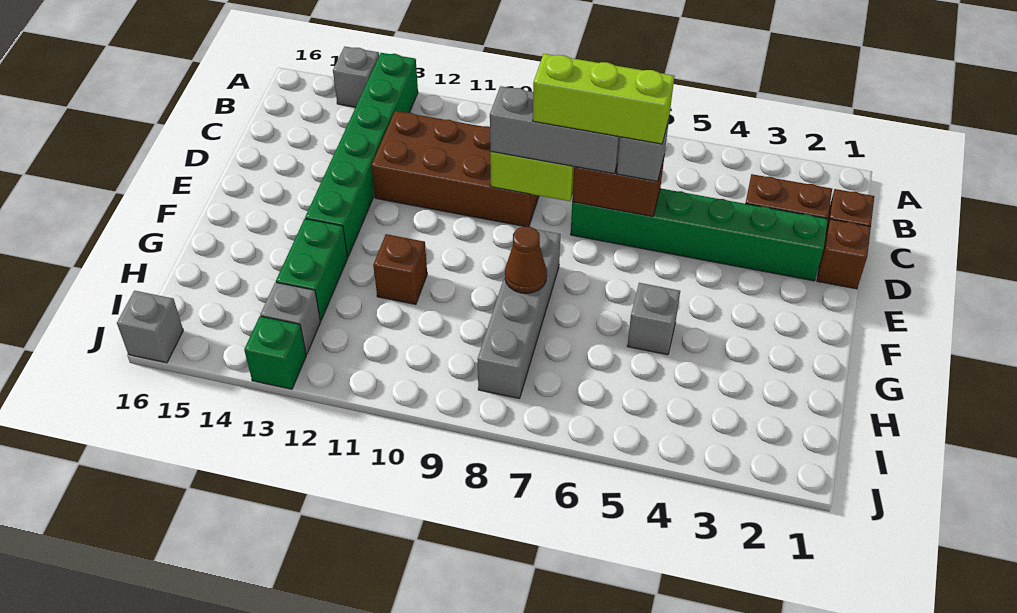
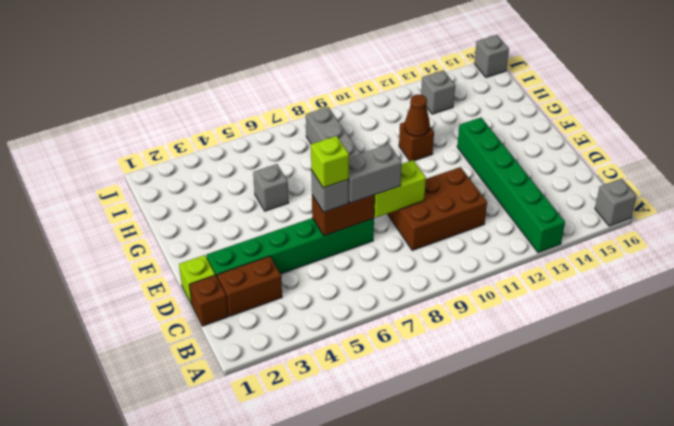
grey brick A14 level 1 -> grey brick A16 level 1
brown brick C9:D12 level 1 -> brown brick C9:D11 level 1
brown brick D1 level 1 -> lime brick D1 level 1
lime brick D6:D8 level 4 -> lime brick D6 level 4
grey brick D7:D9 level 3 -> grey brick D7:D8 level 3
brown cone G8 level 2 -> brown cone G11 level 2
green brick G13:H13 level 1 -> none
green brick J13 level 1 -> none

